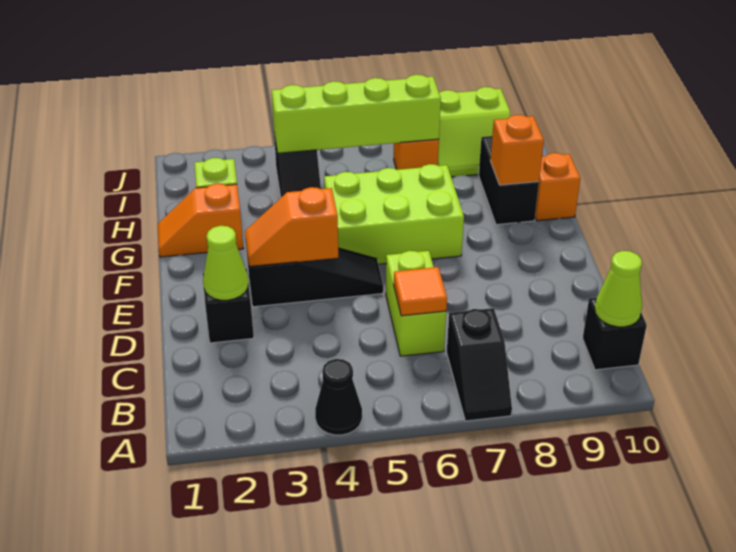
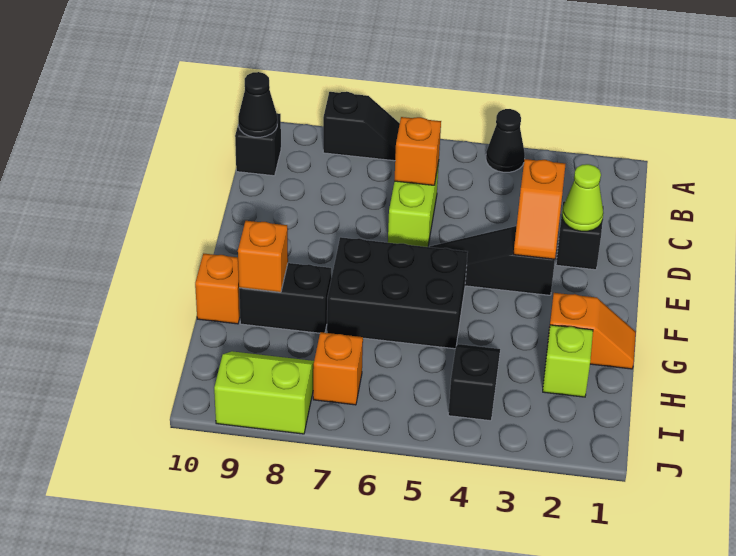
black slope A7:B7 level 1 top B -> black slope A7:A8 level 1 top 8
lime cone B10 level 2 -> black cone B10 level 2
orange tile C6 level 2 -> orange brick C6 level 2
orange slope E3:E4 level 2 top 4 -> orange slope D3:E3 level 2 top D
lime brick F5:G7 level 1 -> black brick F5:G7 level 1
black brick G9:H9 level 1 -> black brick G8:G9 level 1
lime brick I4:I7 level 2 -> none

